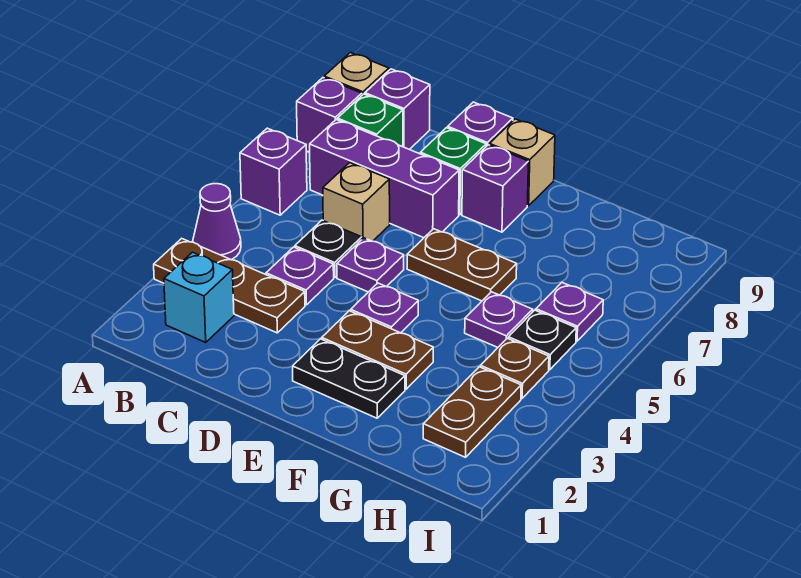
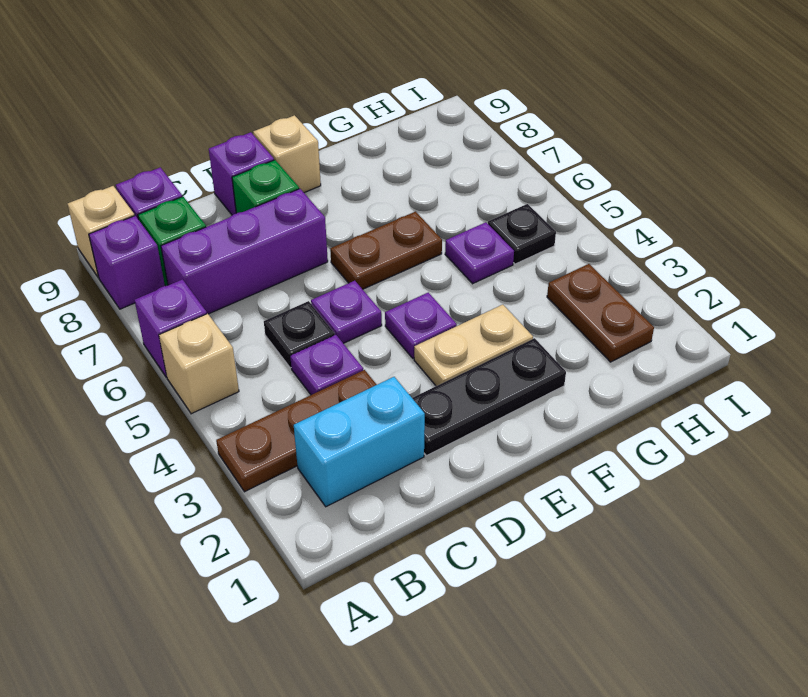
purple cone A4 level 1 -> none
cyan brick B2 level 1 -> cyan brick B2:C2 level 1
tan brick C6 level 1 -> tan brick A5 level 1
black plate E2:F2 level 1 -> black plate D2:F2 level 1
brown plate E3:F3 level 1 -> tan plate E3:F3 level 1
purple brick E8 level 1 -> none
brown plate H4 level 1 -> none
purple plate H6 level 1 -> none

